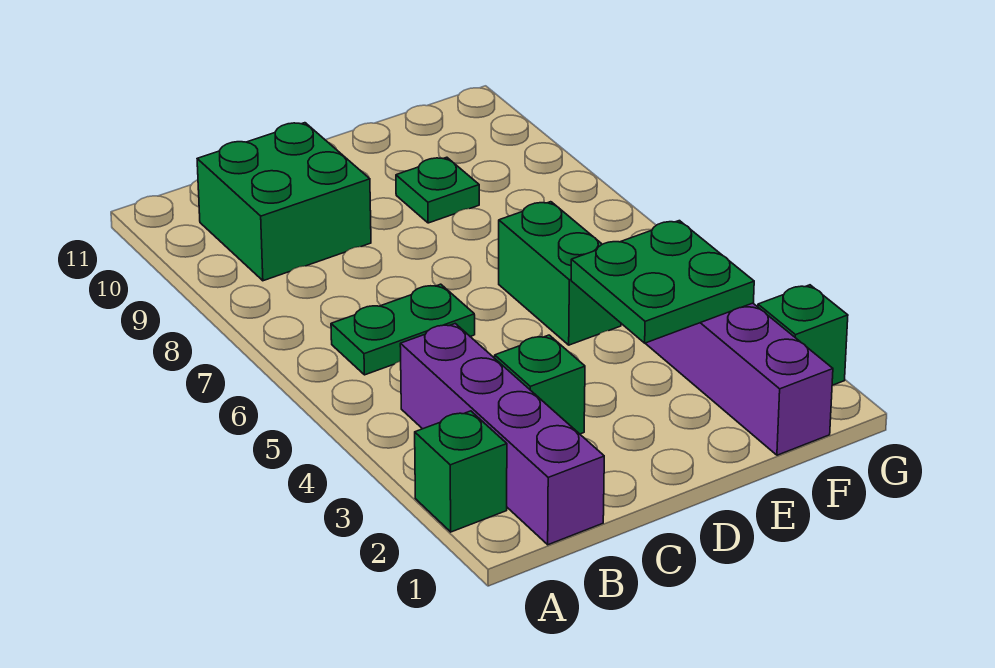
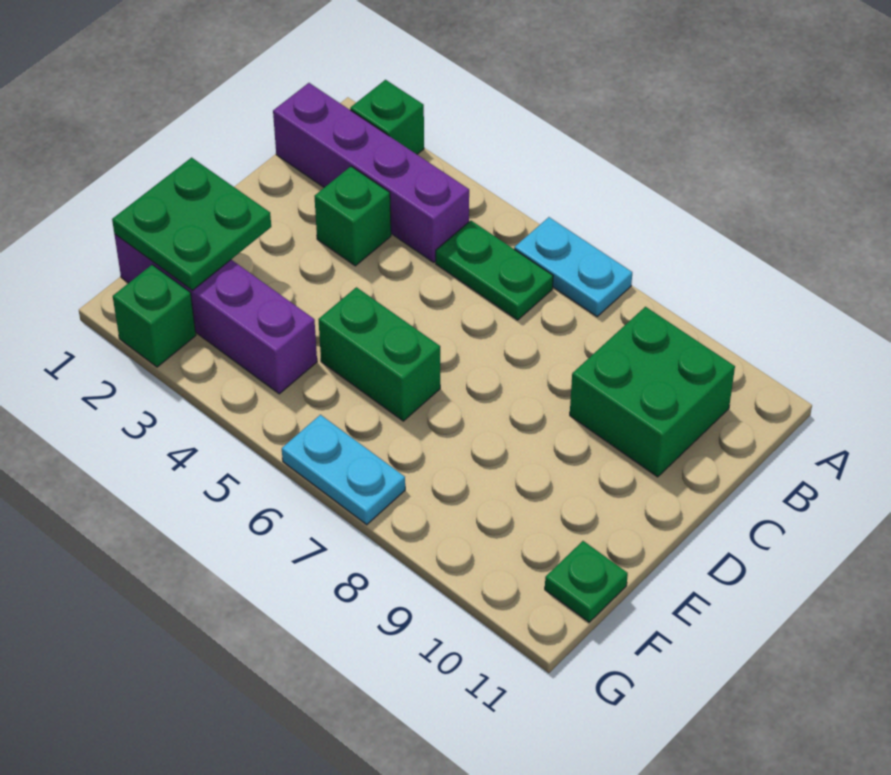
none -> cyan plate A6:A7 level 1
green plate B6:C6 level 1 -> green plate B5:B6 level 1
green plate E3:F4 level 2 -> green plate E1:F2 level 2
green plate E9 level 1 -> green plate F11 level 1
none -> cyan plate G6:G7 level 1

